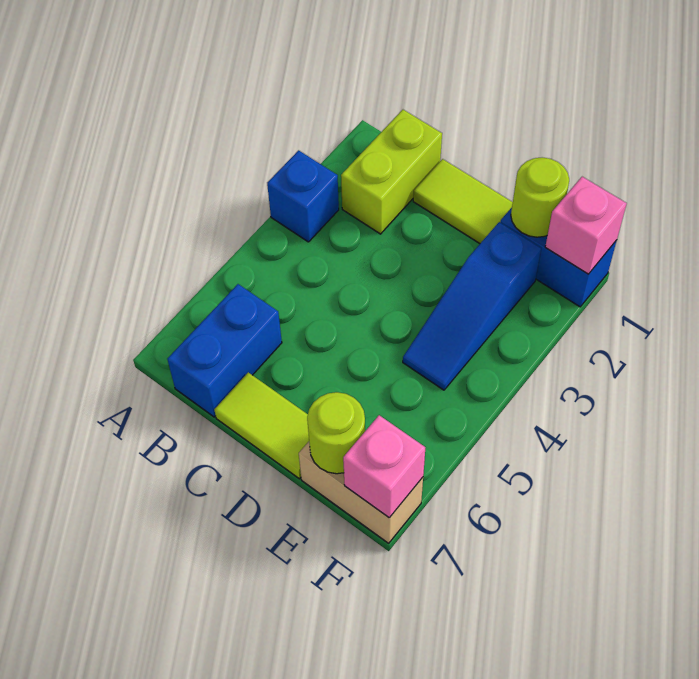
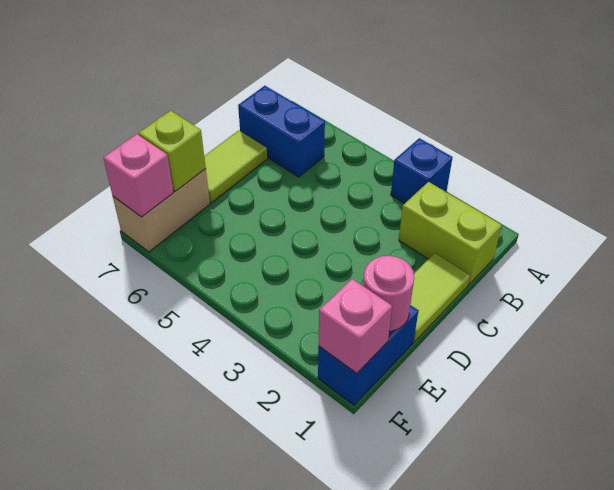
lime round brick E1 level 2 -> pink round brick E1 level 2
blue slope E2:E4 level 1 top 2 -> none
lime round brick E7 level 2 -> lime brick E7 level 2

